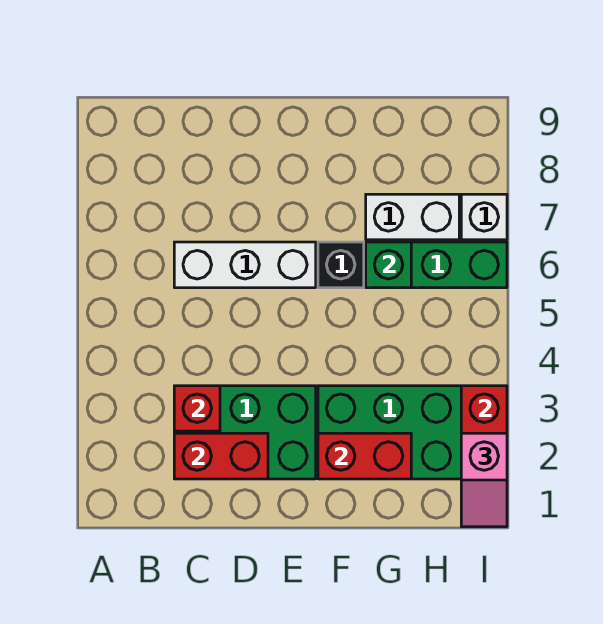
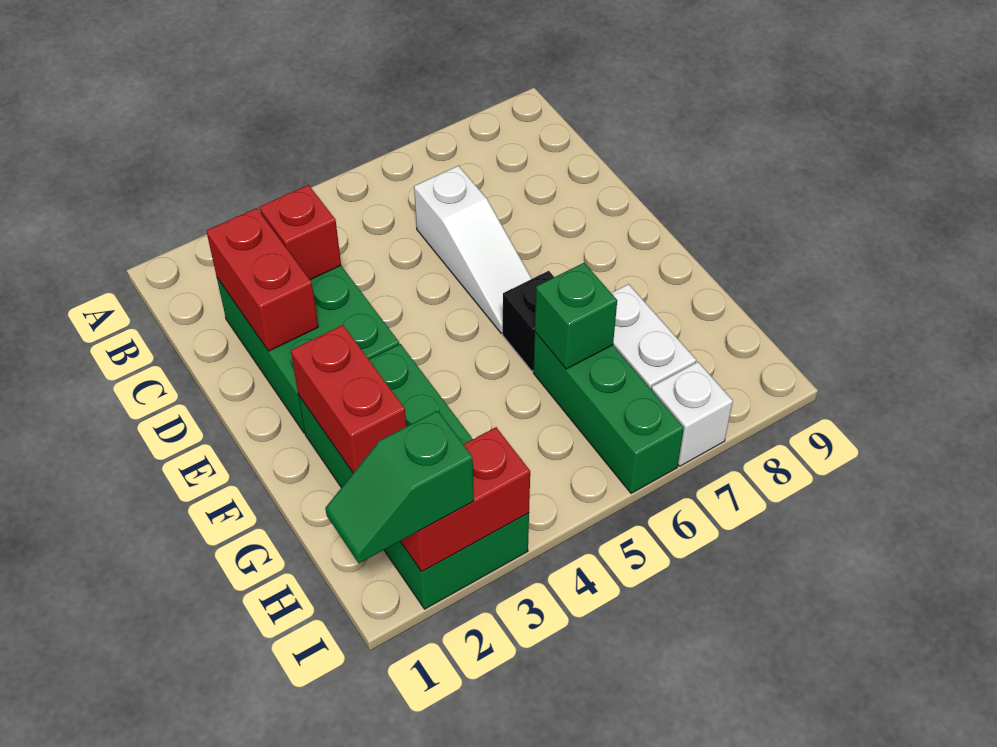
white brick C6:E6 level 1 -> white slope C6:E6 level 1 top C
pink slope I1:I2 level 3 top 2 -> green slope I1:I2 level 3 top 2

